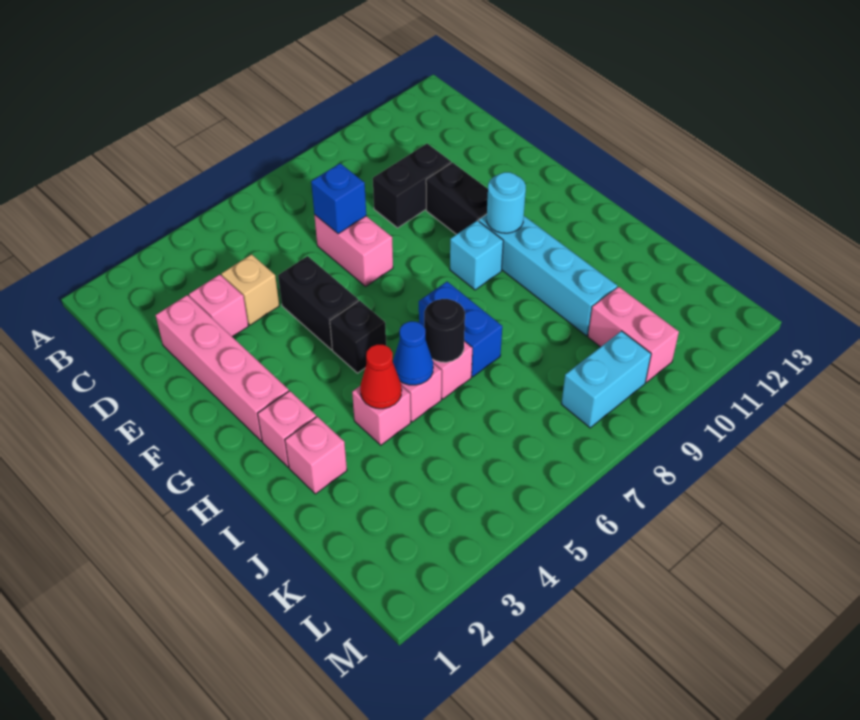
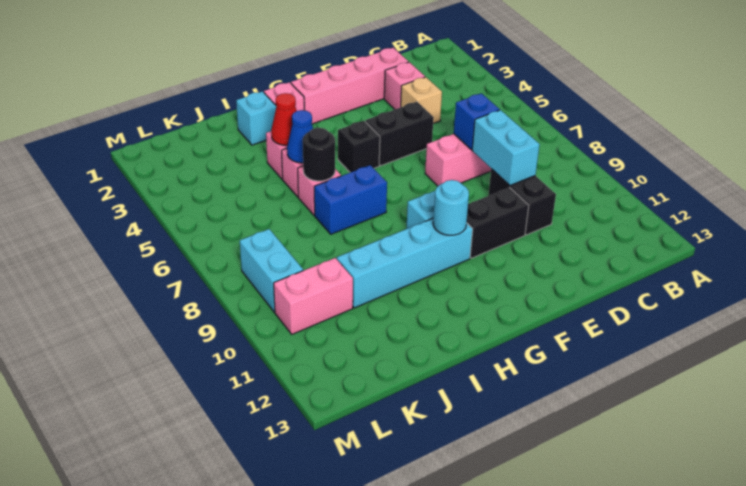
none -> cyan brick D8:D9 level 2
pink brick I2 level 1 -> cyan brick I2 level 1

